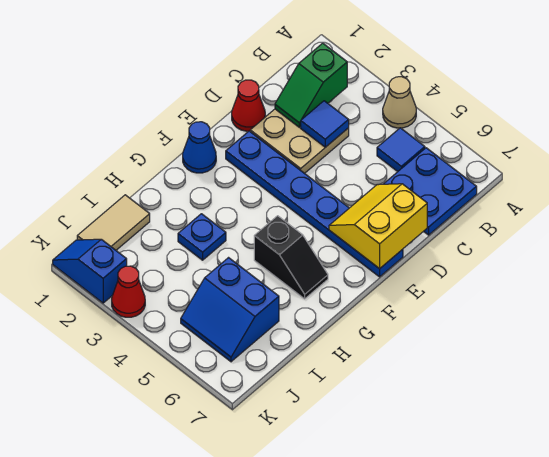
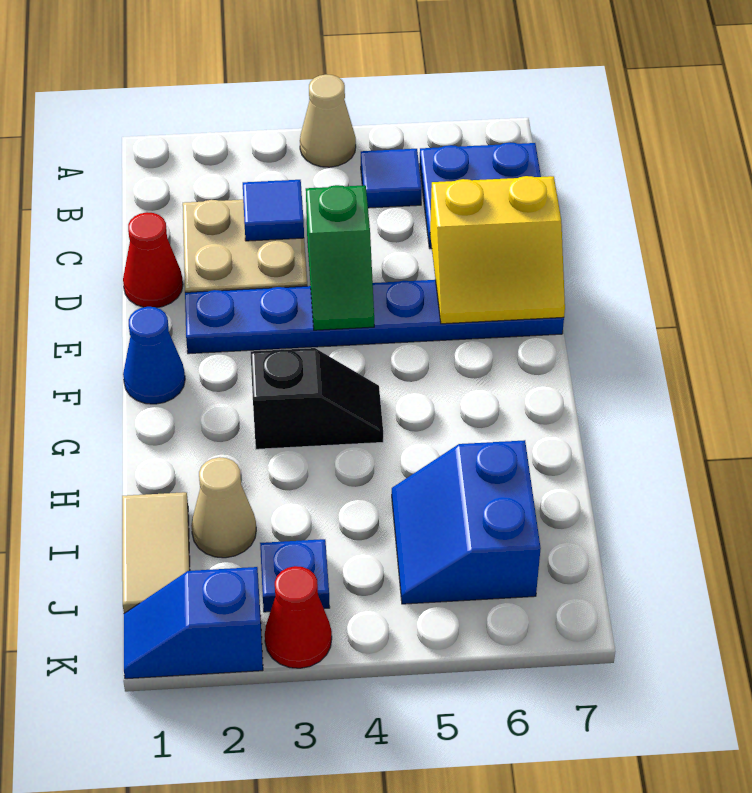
green slope B2:C2 level 2 top B -> green slope D4:E4 level 2 top D
yellow slope D6:E7 level 2 top 7 -> yellow slope D6:E7 level 2 top D
black slope G5:G6 level 1 top 5 -> black slope G3:G4 level 1 top 3
blue plate H3 level 1 -> blue plate J3 level 1
none -> tan cone I2 level 1
blue slope I5:J6 level 1 top I -> blue slope I5:J6 level 1 top 6

